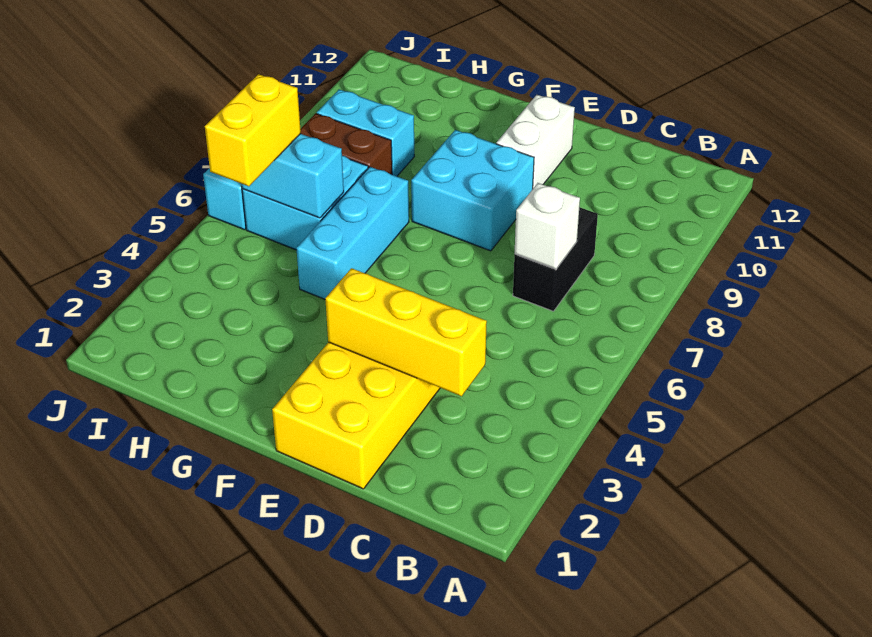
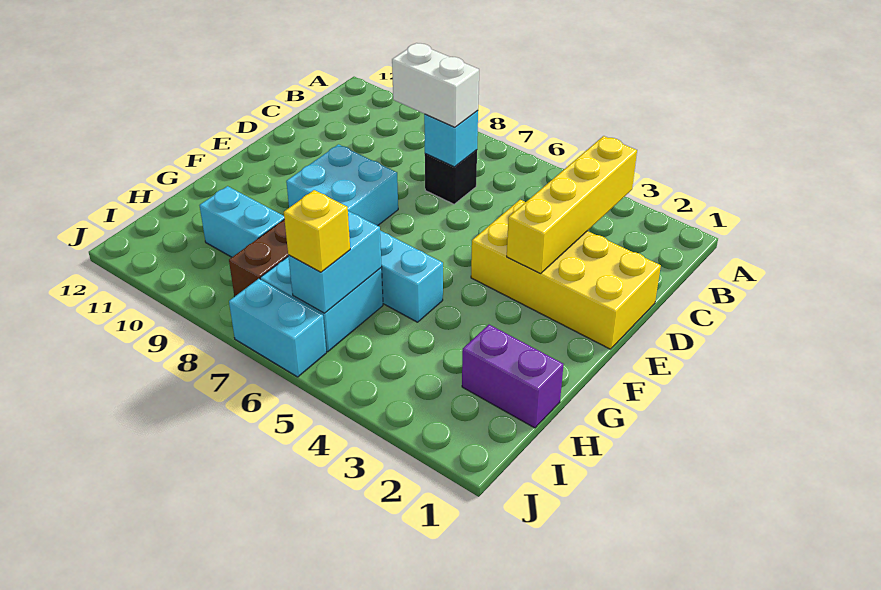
yellow brick C3:E3 level 2 -> yellow brick B3:E3 level 2
black brick C7:C8 level 1 -> black brick C7 level 1
white brick C7 level 2 -> cyan brick C7 level 2
white brick E10:E11 level 1 -> white brick C7:C8 level 3
none -> purple brick H1:H2 level 1
cyan brick H9:I9 level 1 -> cyan brick H9:H10 level 1
yellow brick I5:I6 level 3 -> yellow brick I6 level 3

